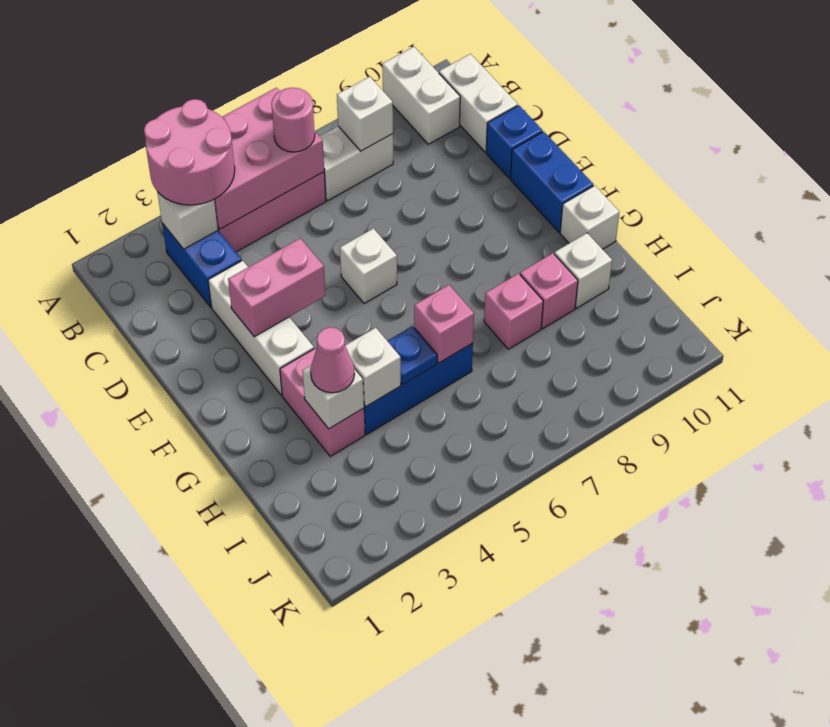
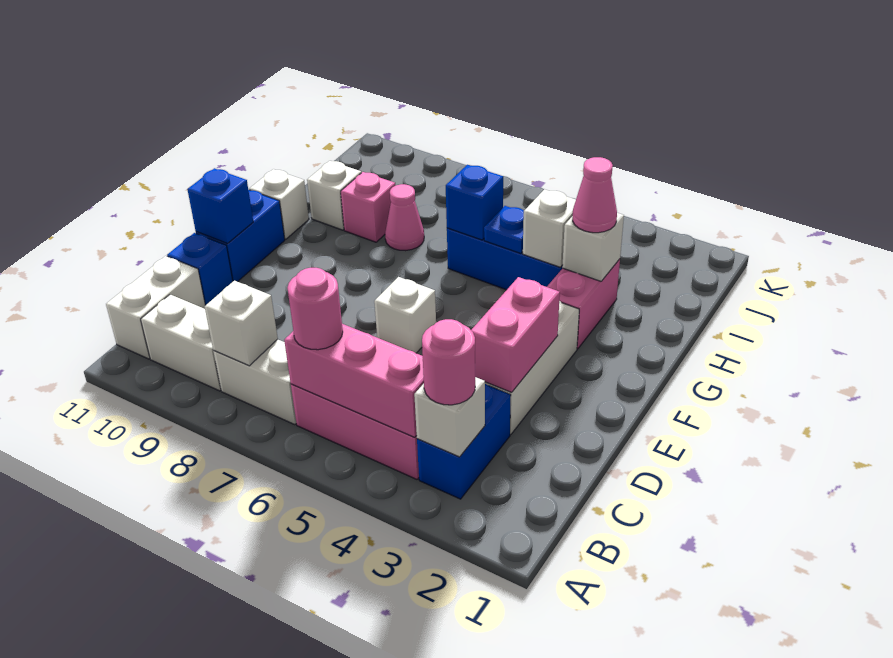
pink round brick A3:B4 level 3 -> pink round brick B3 level 3
pink brick A4:B6 level 2 -> pink brick B4:B6 level 2
white brick A10:B10 level 1 -> white brick B9:B10 level 1
pink brick E3:E4 level 2 -> pink brick D3:E3 level 2
none -> blue brick E11 level 2
pink brick H6 level 2 -> blue brick H6 level 2
pink brick H8 level 1 -> pink cone H8 level 1

